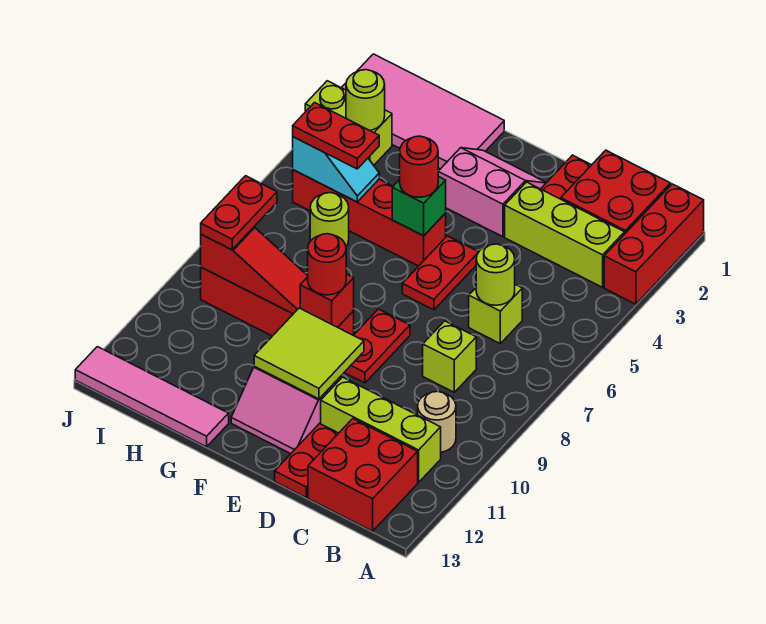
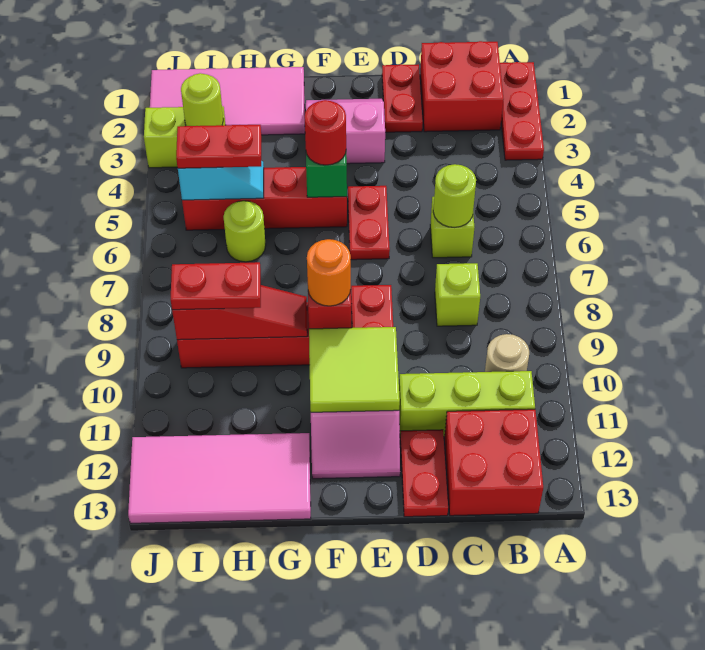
red brick A1:A3 level 1 -> red plate A1:A3 level 1
lime brick B3:D3 level 1 -> none
red round brick F9 level 3 -> orange round brick F9 level 3
pink tile G13:J13 level 1 -> pink tile G12:J13 level 1
red plate I8:I9 level 3 -> red plate H9:I9 level 3

